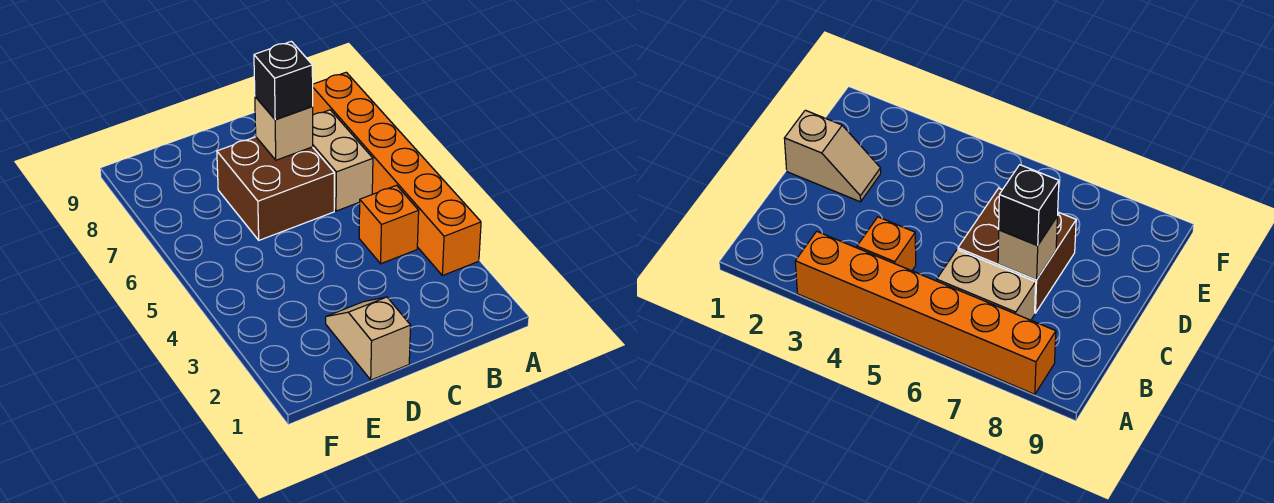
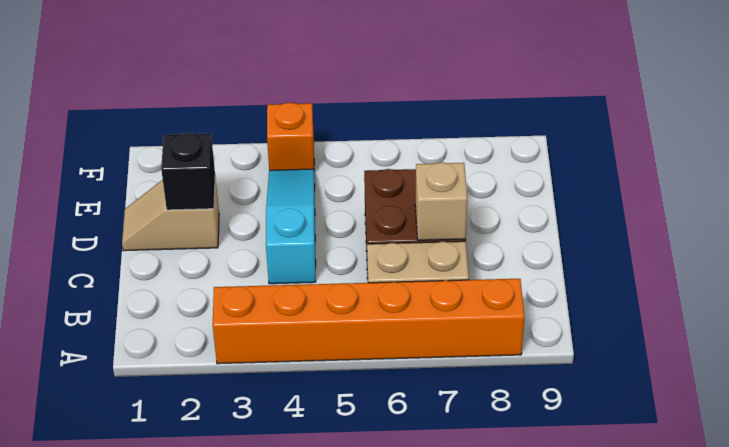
orange brick B4 level 1 -> orange brick F4 level 1
none -> cyan slope C4:E4 level 1 top C
black brick C7 level 3 -> black brick D2 level 2
tan slope D1:D2 level 1 top 1 -> tan slope D1:D2 level 1 top 2

